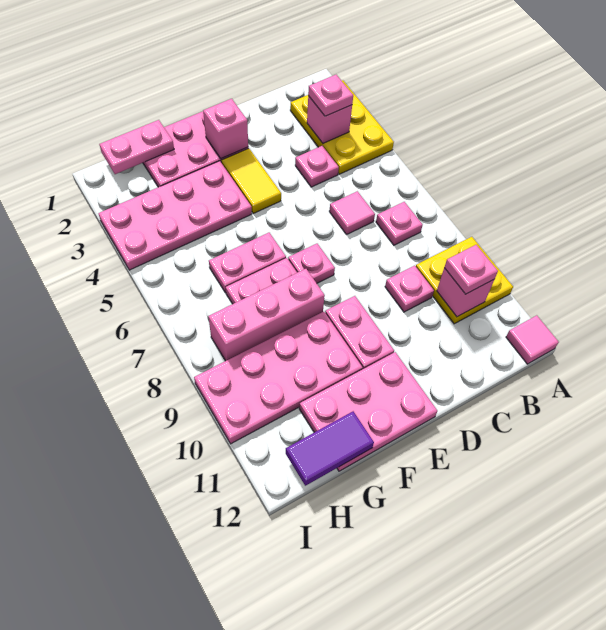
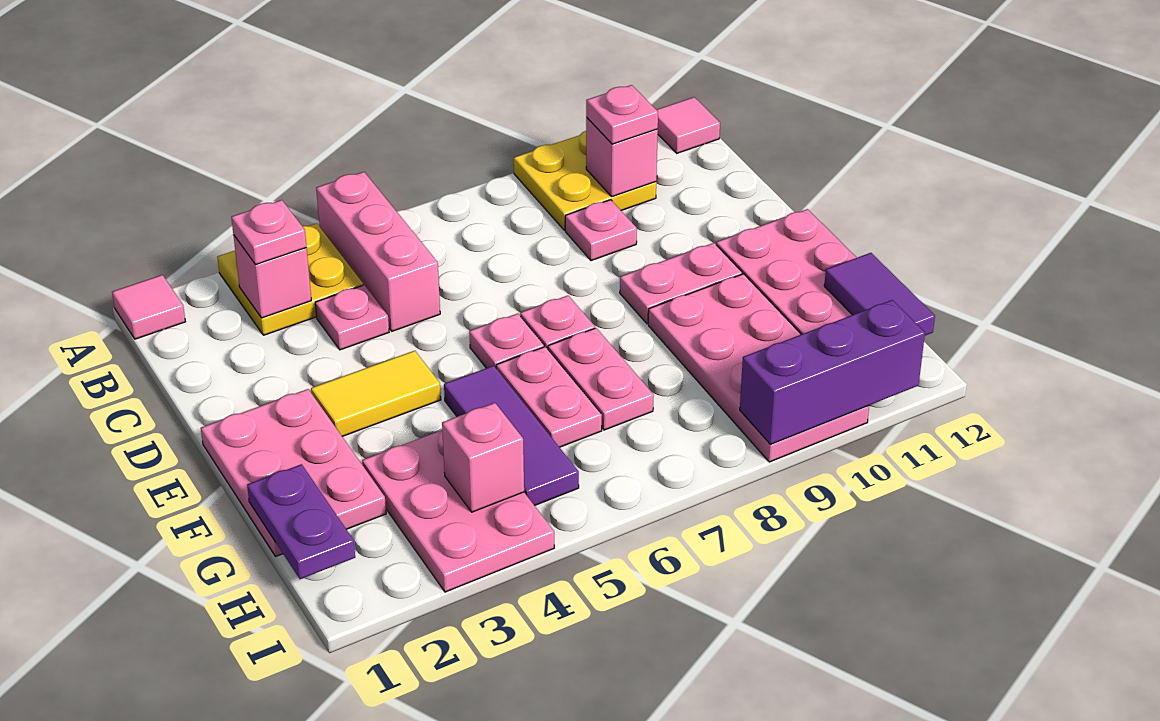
yellow plate A2:B4 level 1 -> yellow plate A3:B4 level 1
pink plate B7 level 1 -> pink plate E6 level 1
pink tile C6 level 1 -> pink tile A1 level 1
pink brick E2 level 2 -> pink brick H4 level 2
pink plate F3:I4 level 1 -> pink plate G3:I4 level 1
none -> purple tile F5:H5 level 1
pink brick F8:H8 level 1 -> pink brick A5:C5 level 1
pink plate G1:H1 level 2 -> purple plate G1:H1 level 2
none -> purple brick I9:I11 level 2

